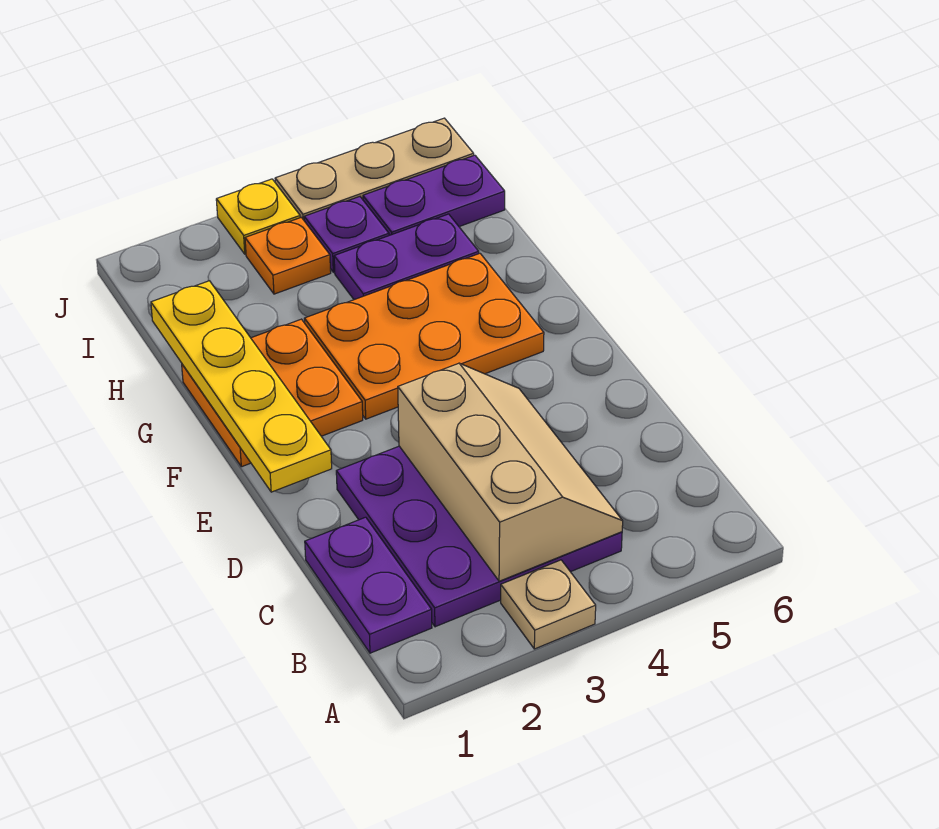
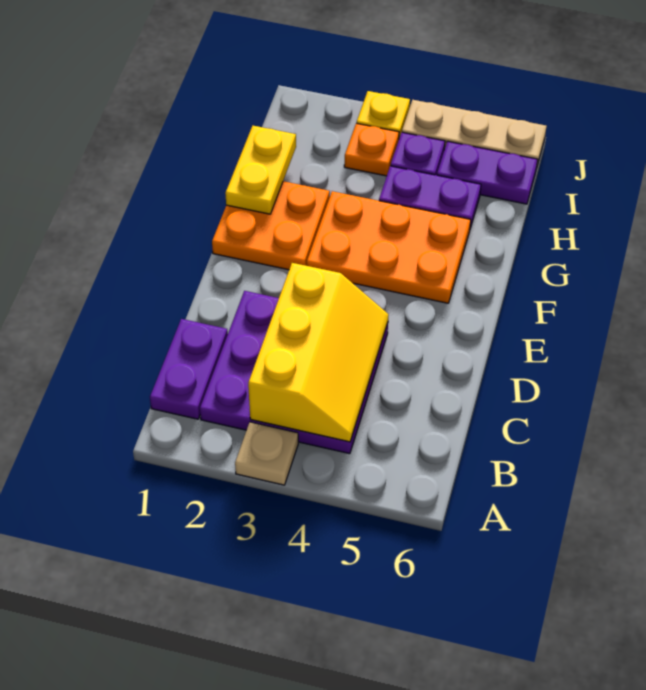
tan slope B3:D4 level 2 top 3 -> yellow slope B3:D4 level 2 top 3
yellow plate E1:H1 level 2 -> yellow plate G1:H1 level 2

